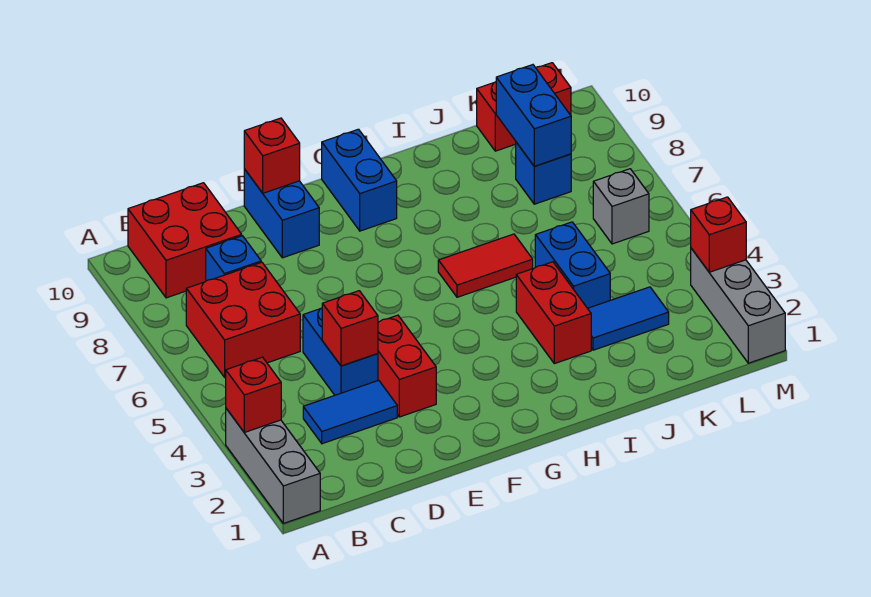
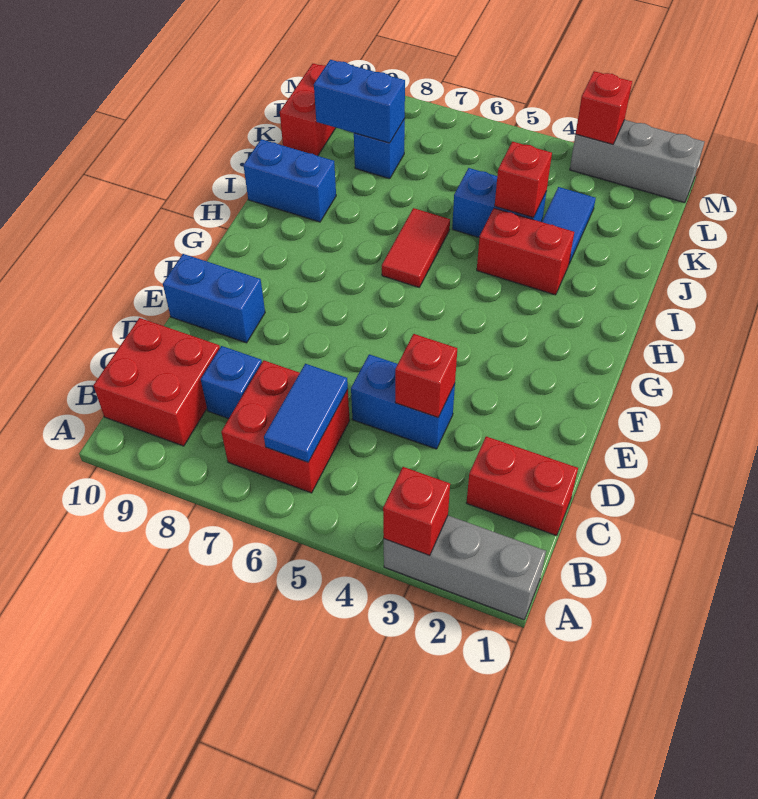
blue tile C3:D3 level 1 -> blue tile B6:C6 level 2
red brick E3:E4 level 1 -> red brick C1:C2 level 1
red brick E10 level 2 -> red brick J4 level 2
blue brick G9:G10 level 1 -> blue brick I9:I10 level 1
grey brick L6 level 1 -> none

